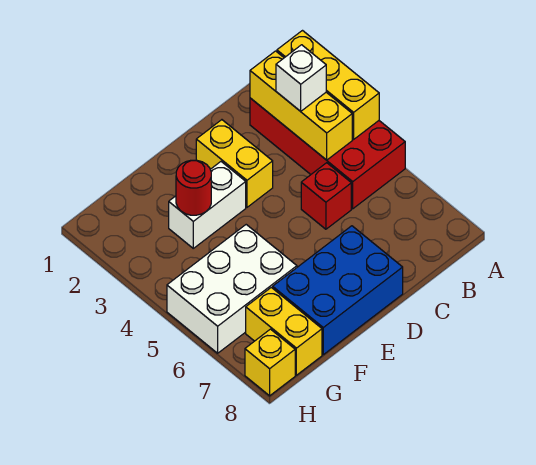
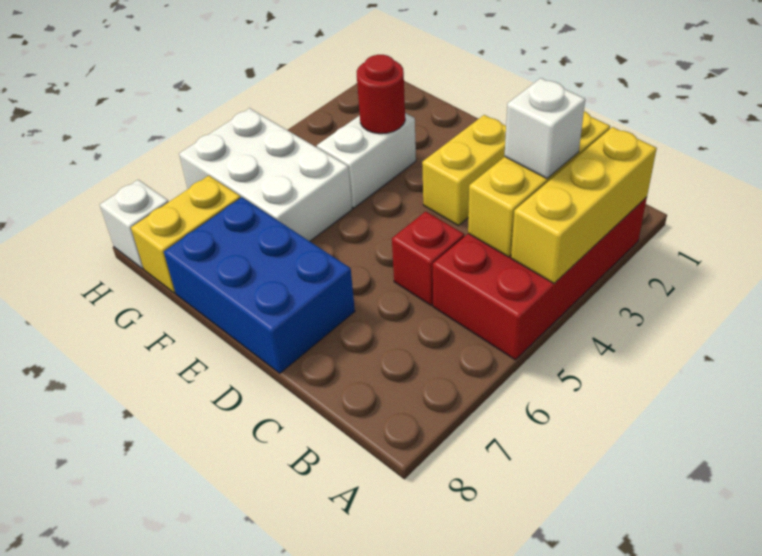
white brick E3:F3 level 1 -> white brick F3:F4 level 1
yellow brick H8 level 1 -> white brick H8 level 1

